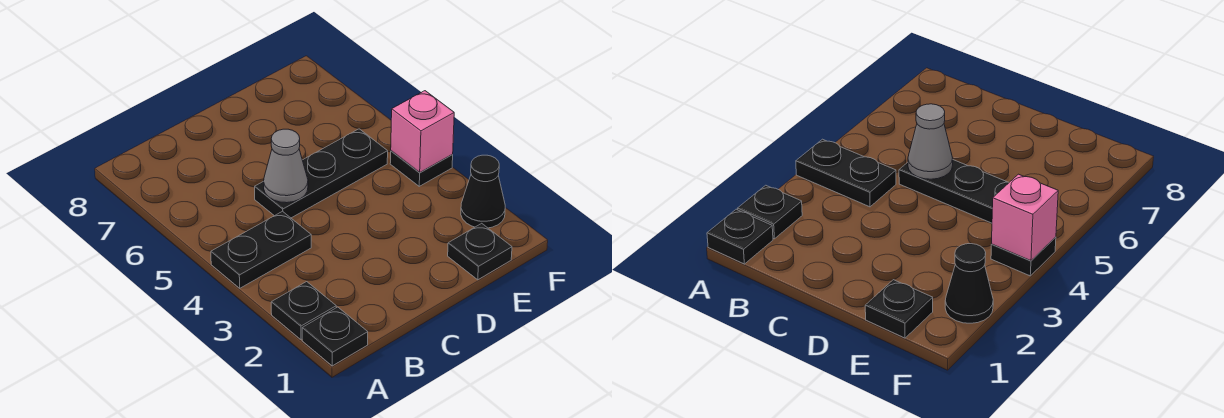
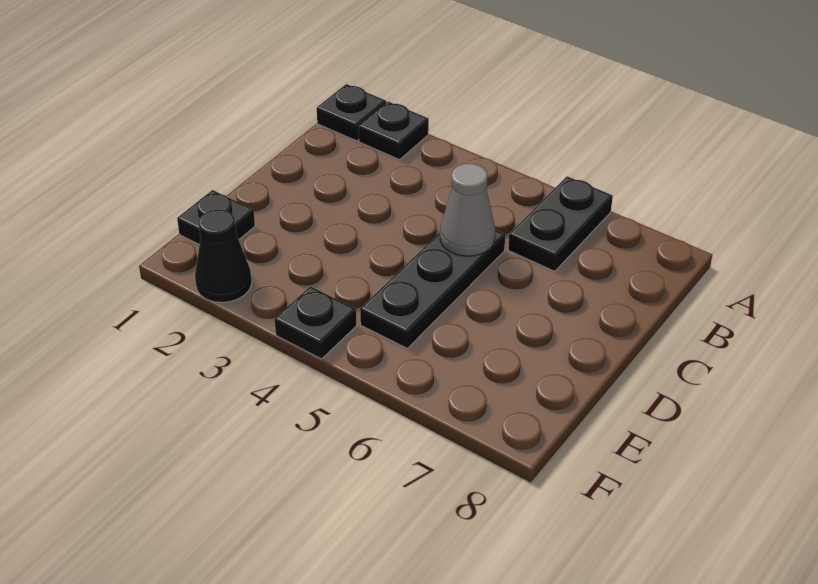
black plate A4:B4 level 1 -> black plate A6:B6 level 1
pink brick F4 level 2 -> none

